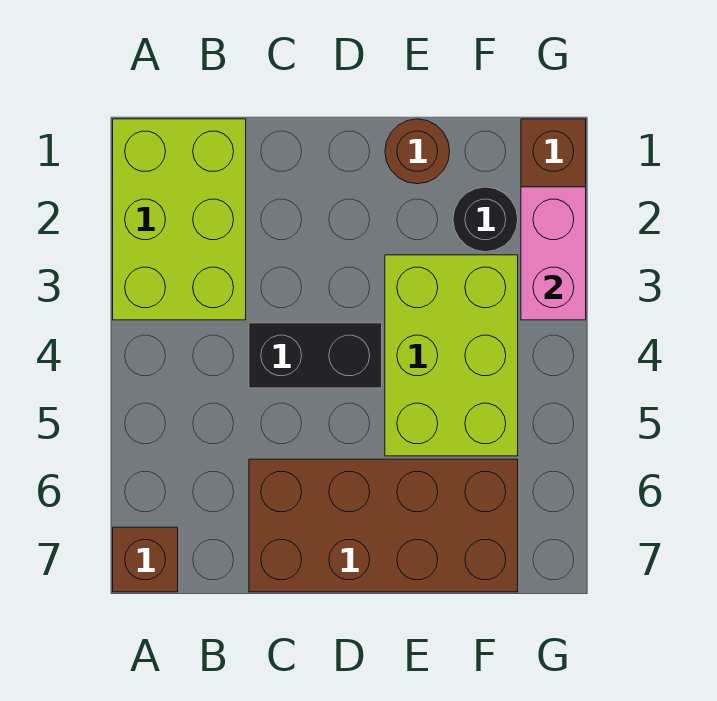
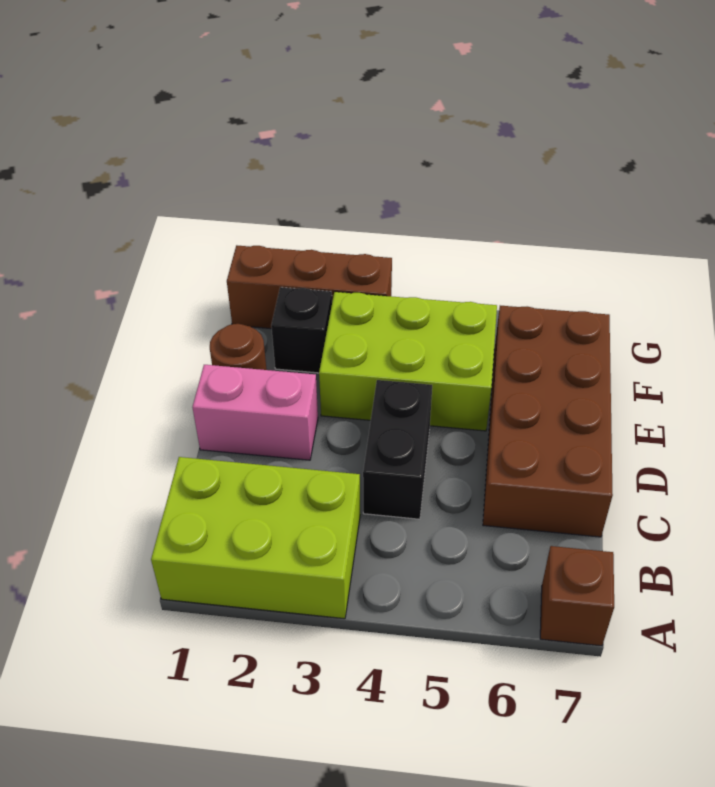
black round brick F2 level 1 -> black brick F2 level 1
pink brick G2:G3 level 2 -> pink brick D1:D2 level 1

